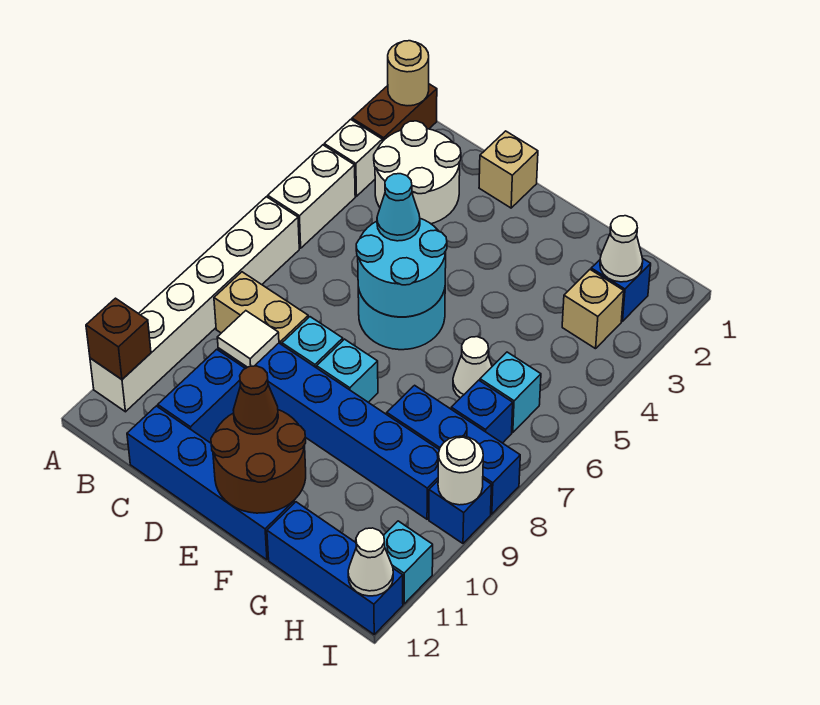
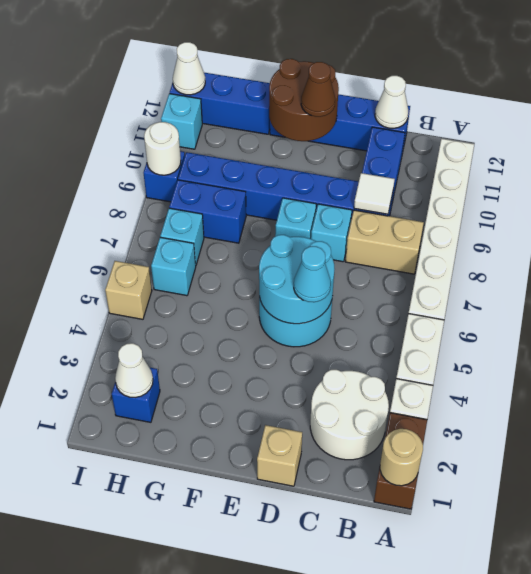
brown brick A11 level 2 -> none
white cone G6 level 1 -> white cone C12 level 2
blue brick G8:I8 level 1 -> blue brick G8:H8 level 1
tan brick H3 level 1 -> tan brick I5 level 1
blue brick H7 level 1 -> cyan brick H7 level 1

